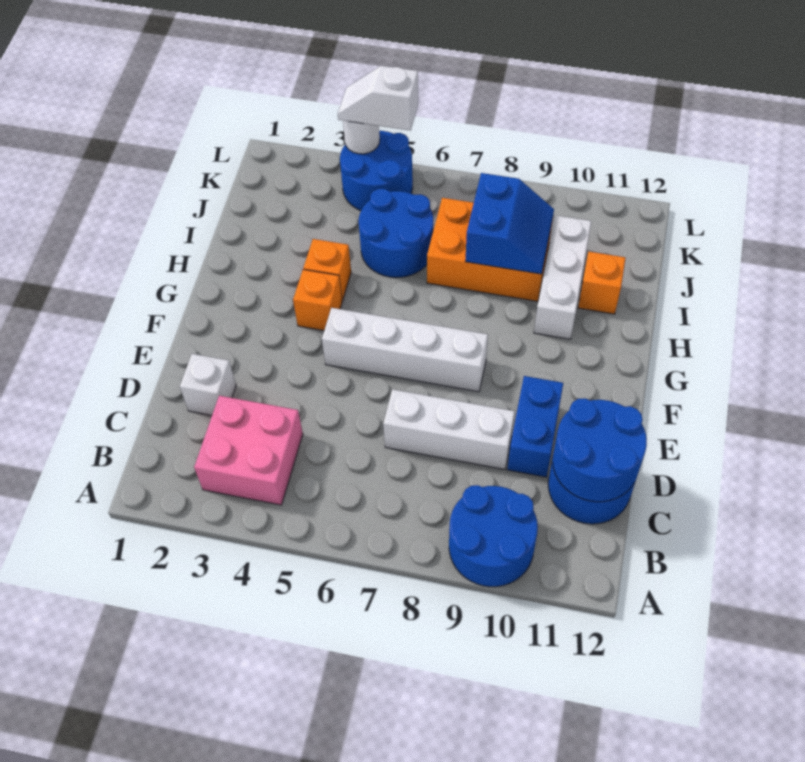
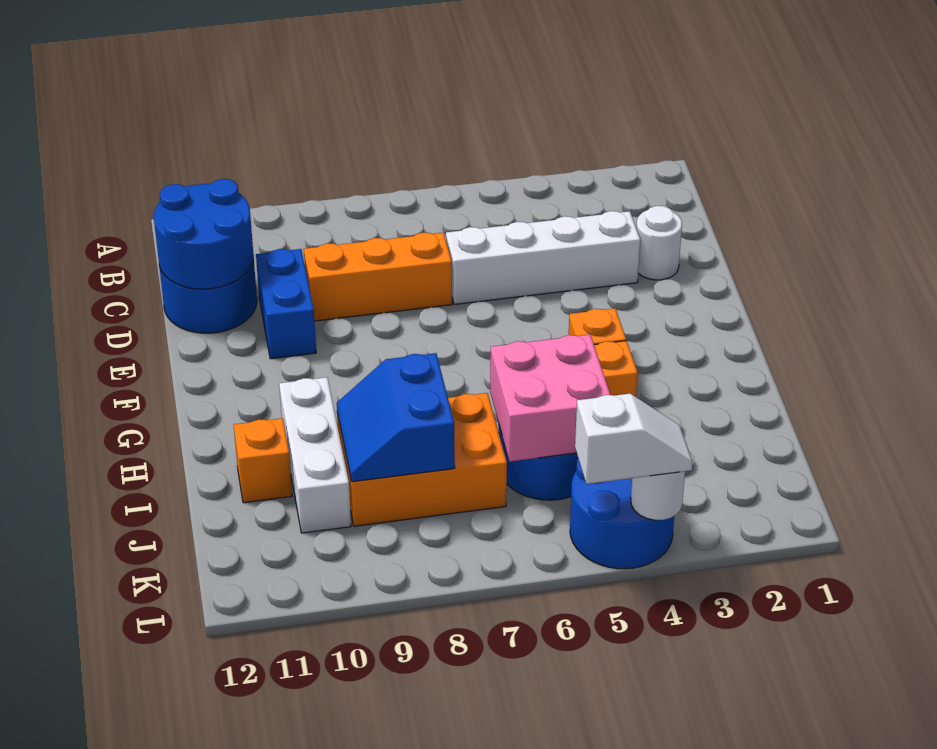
blue round brick A9:B10 level 1 -> none
pink brick B3:C4 level 1 -> pink brick I5:J6 level 2
white brick D2 level 1 -> white round brick D2 level 1
white brick D7:D9 level 1 -> orange brick D7:D9 level 1
white brick F5:F8 level 1 -> white brick D3:D6 level 1

